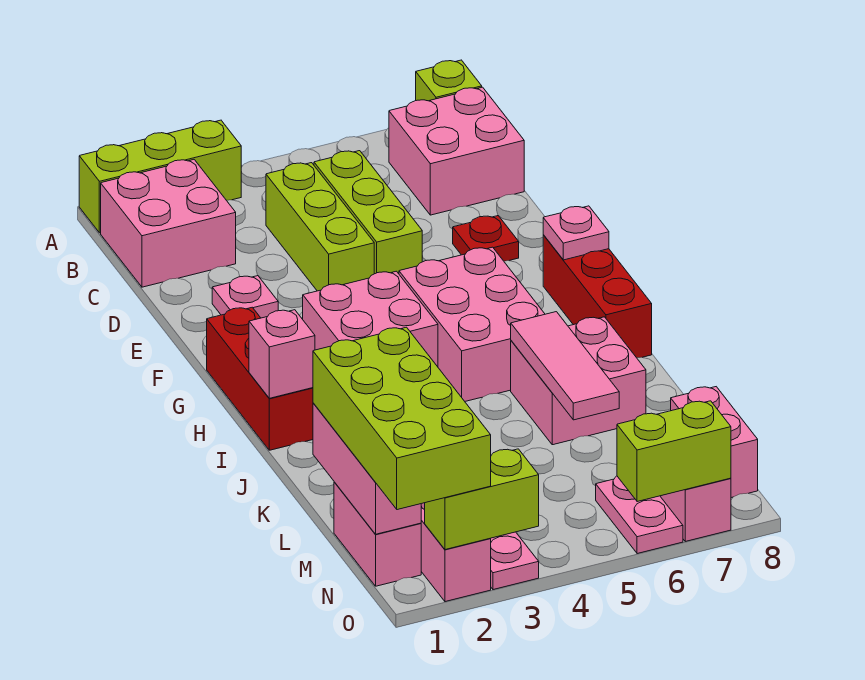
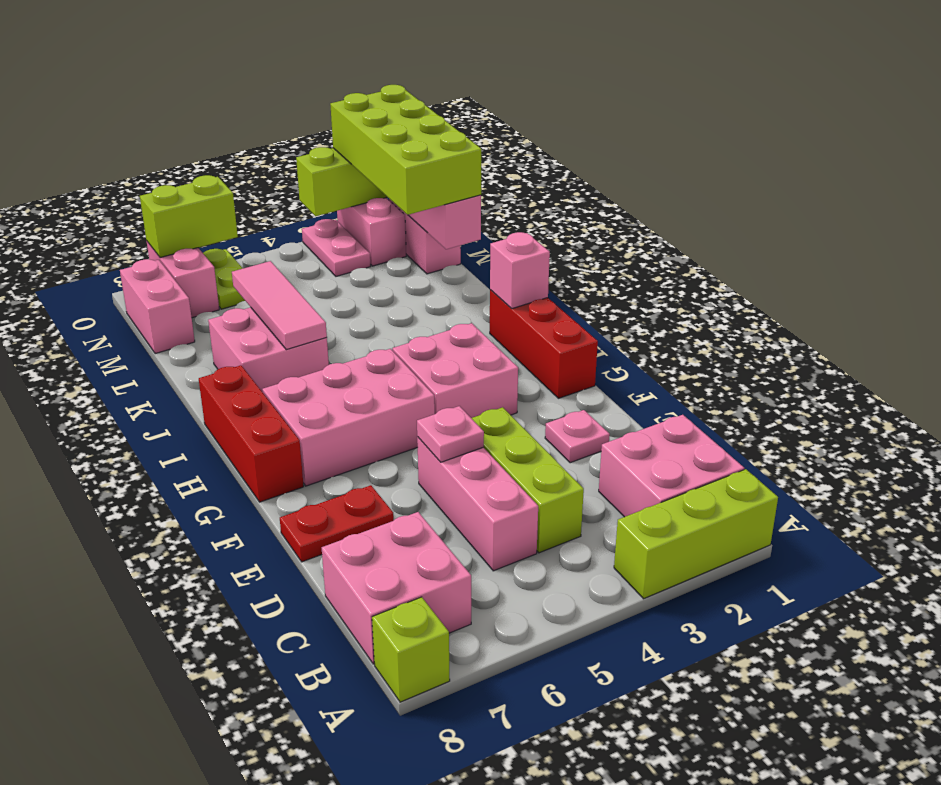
lime brick C5:E5 level 1 -> pink brick C5:E5 level 1
red plate E7 level 1 -> red plate E7:E8 level 1
pink brick G5:I6 level 1 -> pink brick G5:H7 level 1
pink plate G8 level 2 -> pink plate E5 level 2
pink plate N6:O6 level 1 -> lime plate N6:O6 level 1

